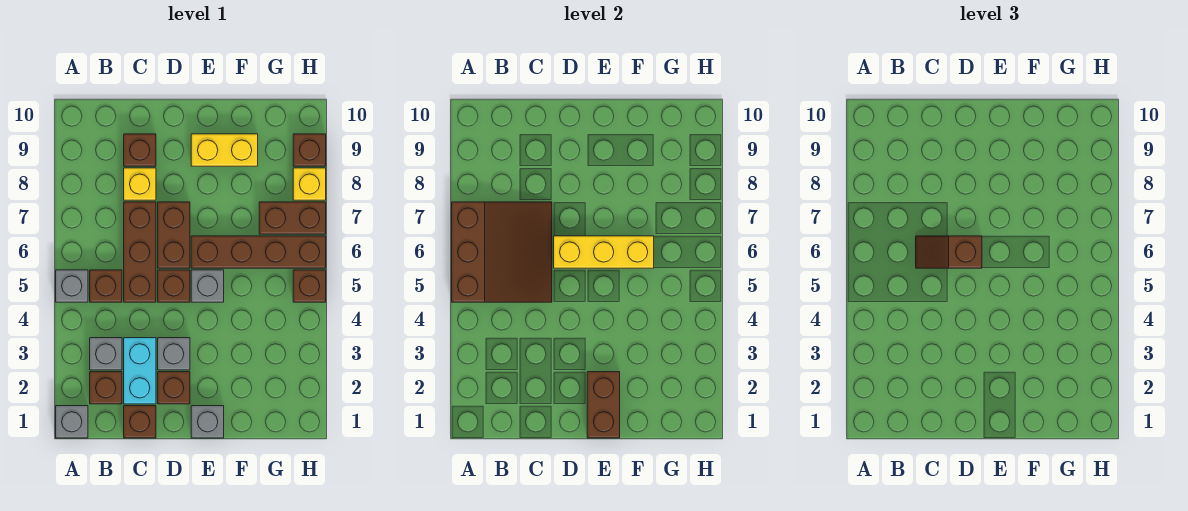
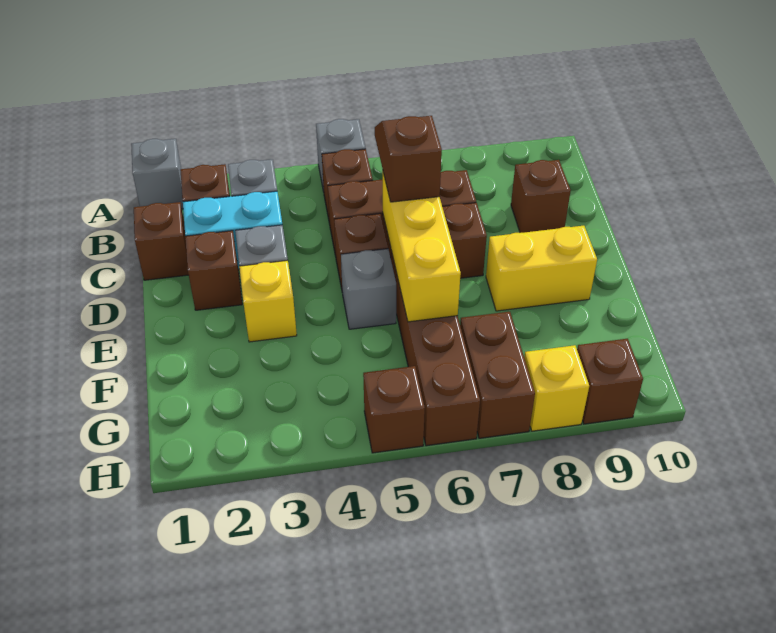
brown slope A5:C7 level 2 top A -> none
yellow brick C8 level 1 -> yellow brick E3 level 1
grey brick E1 level 1 -> none
brown brick E1:E2 level 2 -> none
yellow brick E9:F9 level 1 -> yellow brick E8:E9 level 1

